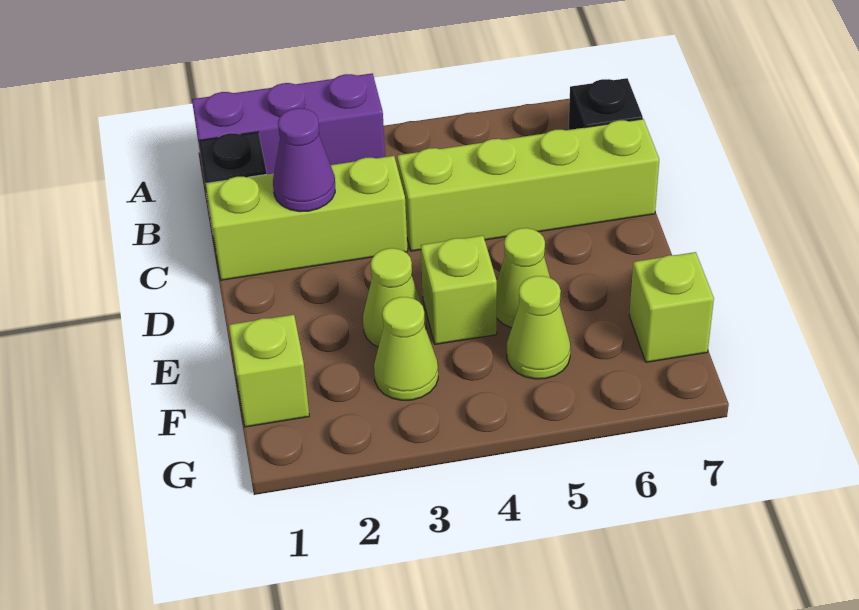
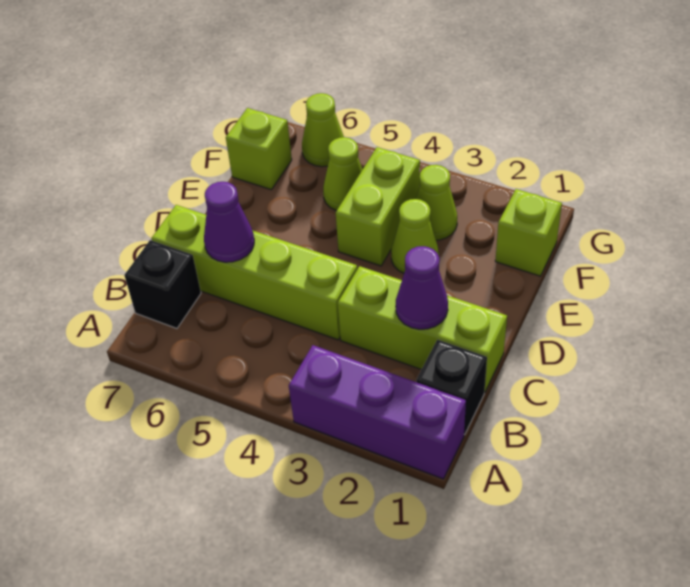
none -> purple cone C6 level 2
lime brick E4 level 1 -> lime brick E4:F4 level 1
lime cone E5 level 1 -> lime cone G6 level 1

